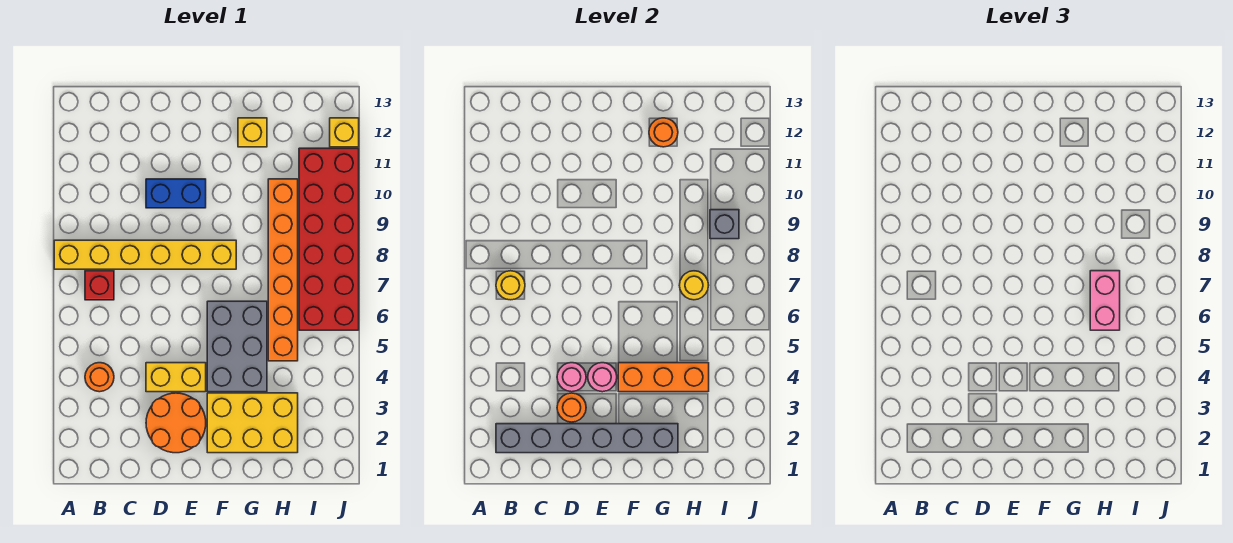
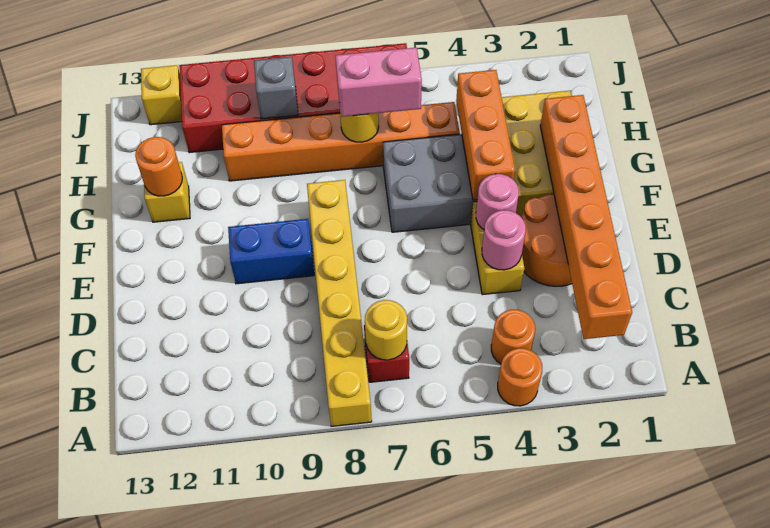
grey brick B2:G2 level 2 -> orange brick B2:G2 level 2
orange round brick D3 level 2 -> orange round brick A4 level 1
blue brick D10:E10 level 1 -> blue brick E9:E10 level 1

